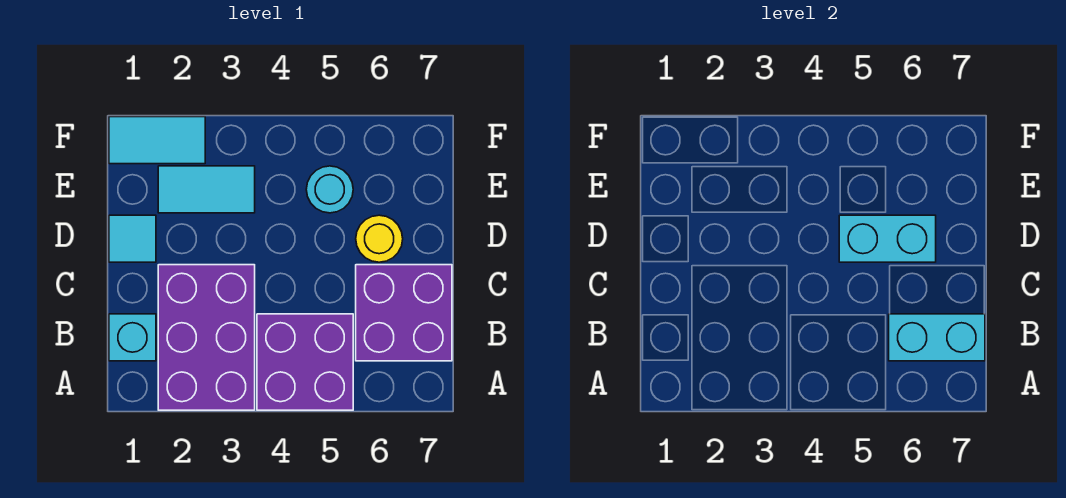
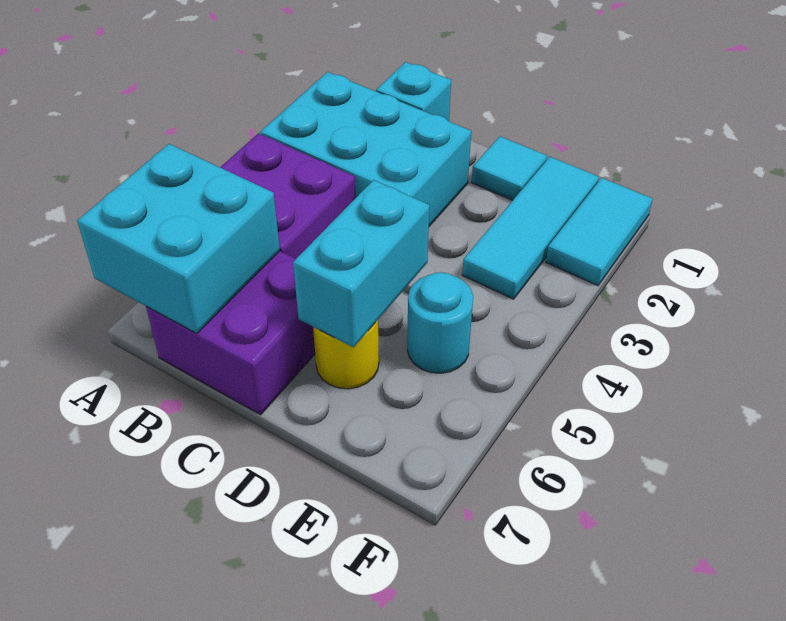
purple brick A2:C3 level 1 -> cyan brick A2:C3 level 1
cyan brick B6:B7 level 2 -> cyan brick A6:B7 level 2
cyan tile E2:E3 level 1 -> cyan tile E1:E3 level 1

